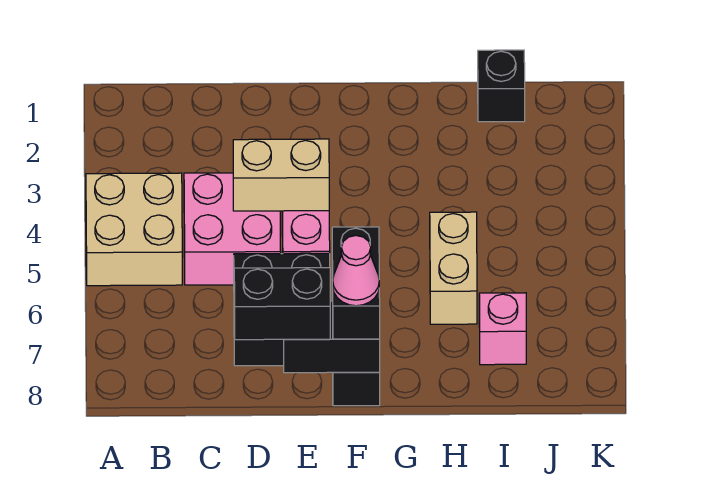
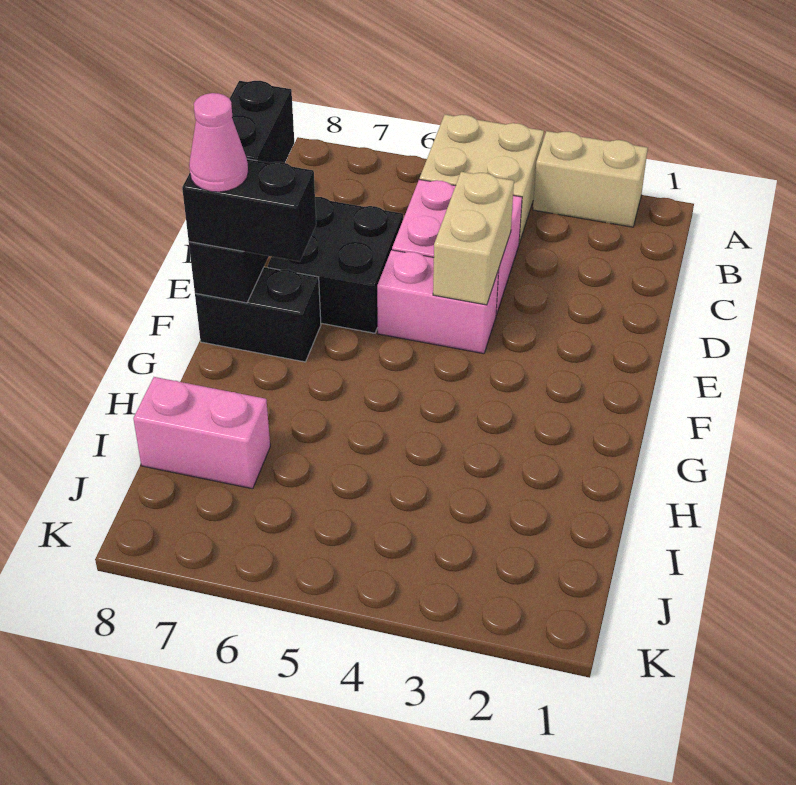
tan brick H5:H6 level 1 -> tan brick A2:A3 level 1
black brick I1 level 1 -> none
pink brick I7 level 1 -> pink brick I7:I8 level 1

